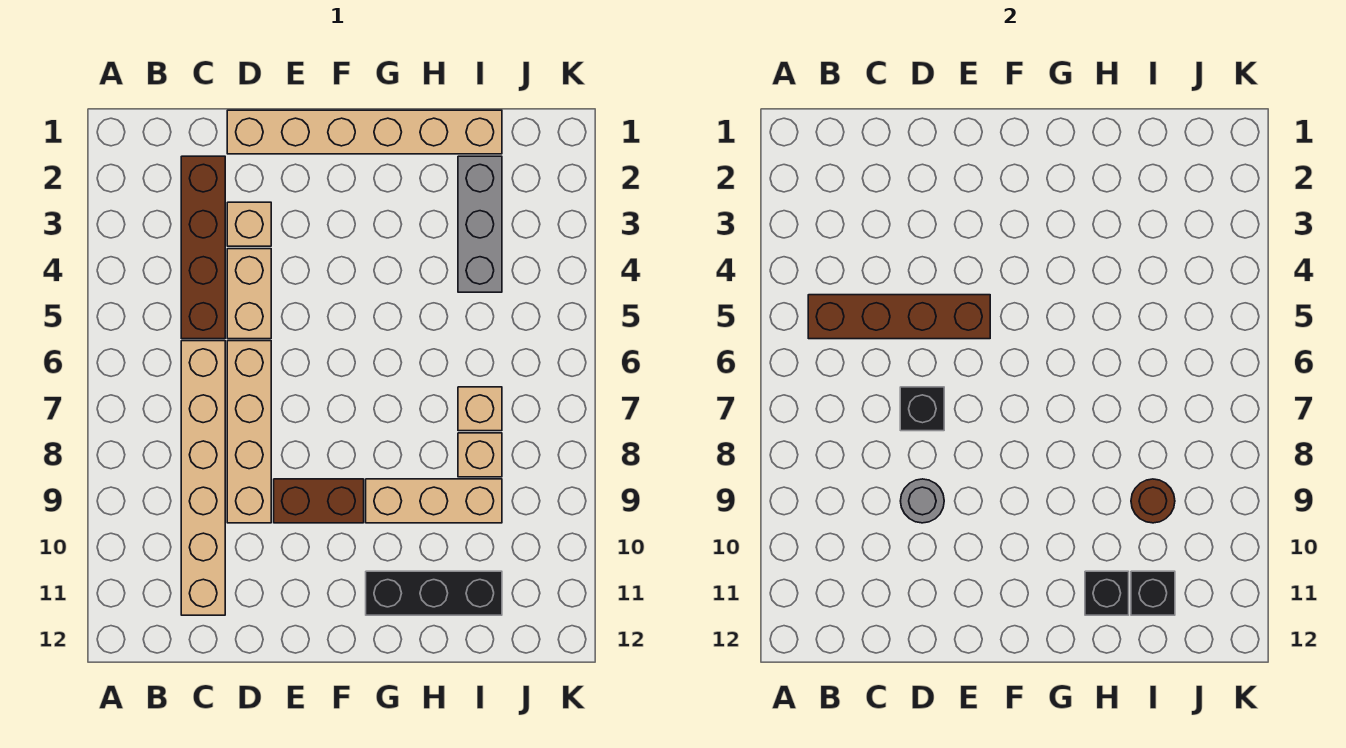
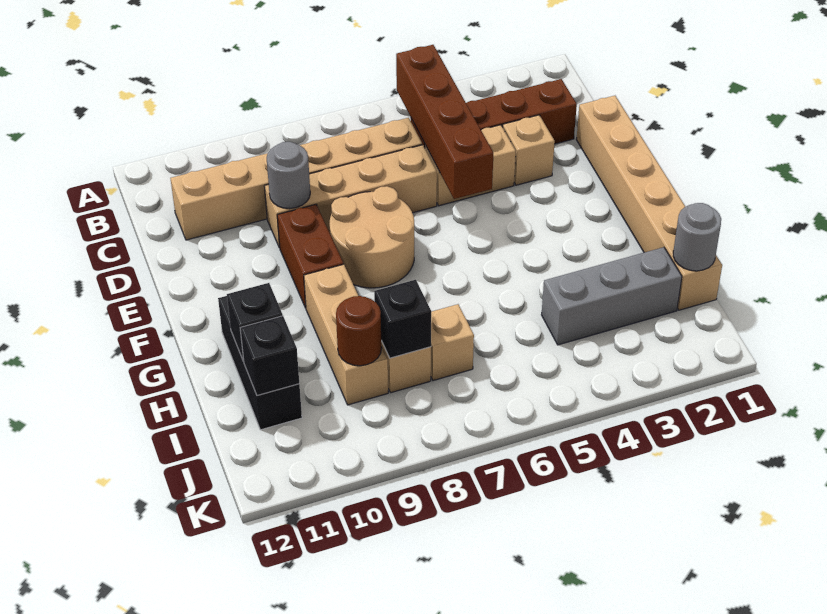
black brick D7 level 2 -> black brick I8 level 2
none -> tan round brick E7:F8 level 1
none -> grey round brick I1 level 2

